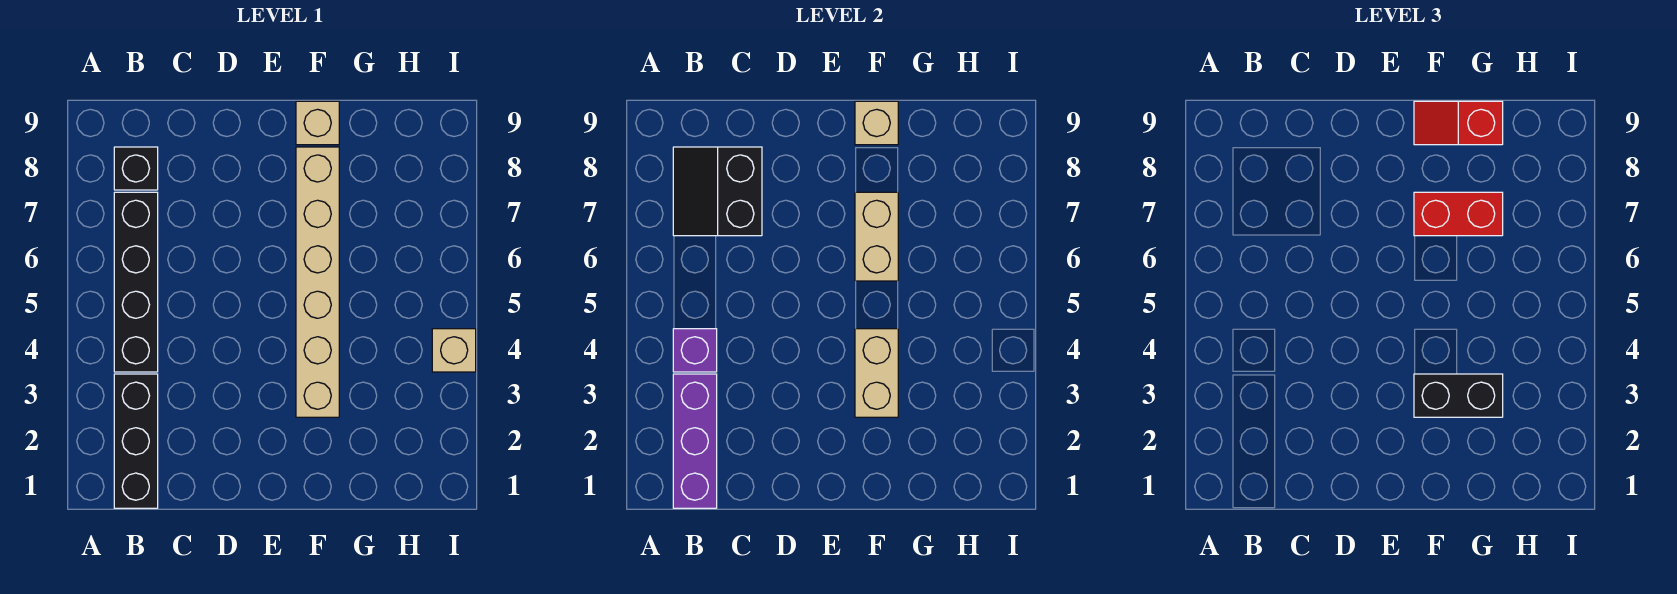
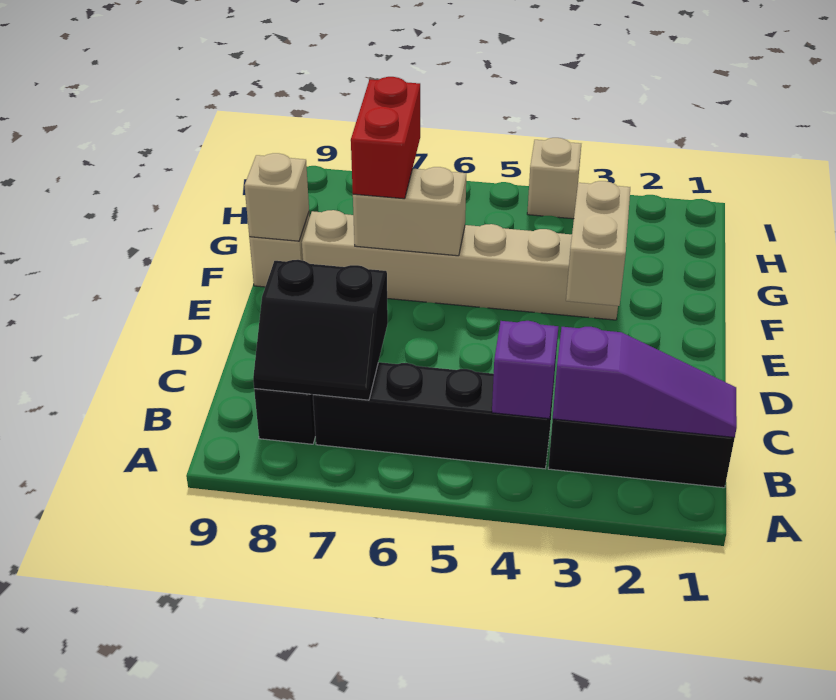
purple brick B1:B3 level 2 -> purple slope B1:B3 level 2 top 3
tan brick F3:F4 level 2 -> tan brick E3:F3 level 2
black brick F3:G3 level 3 -> none
red slope F9:G9 level 3 top G -> none

